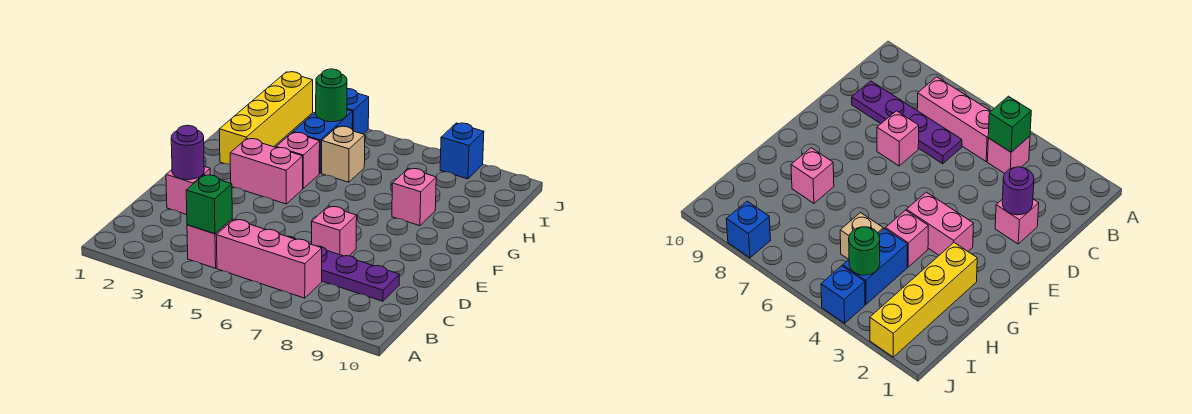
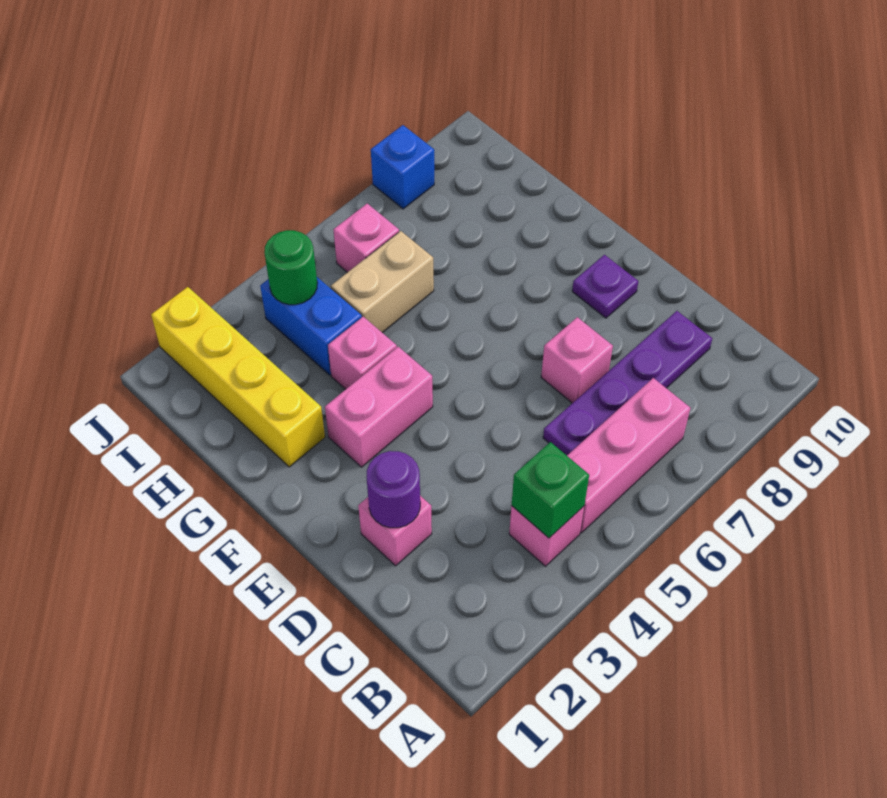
none -> purple plate E9 level 1
pink brick G8 level 1 -> pink brick I6 level 1
tan brick H5 level 1 -> tan brick H5:H6 level 1
blue brick J4 level 1 -> none

